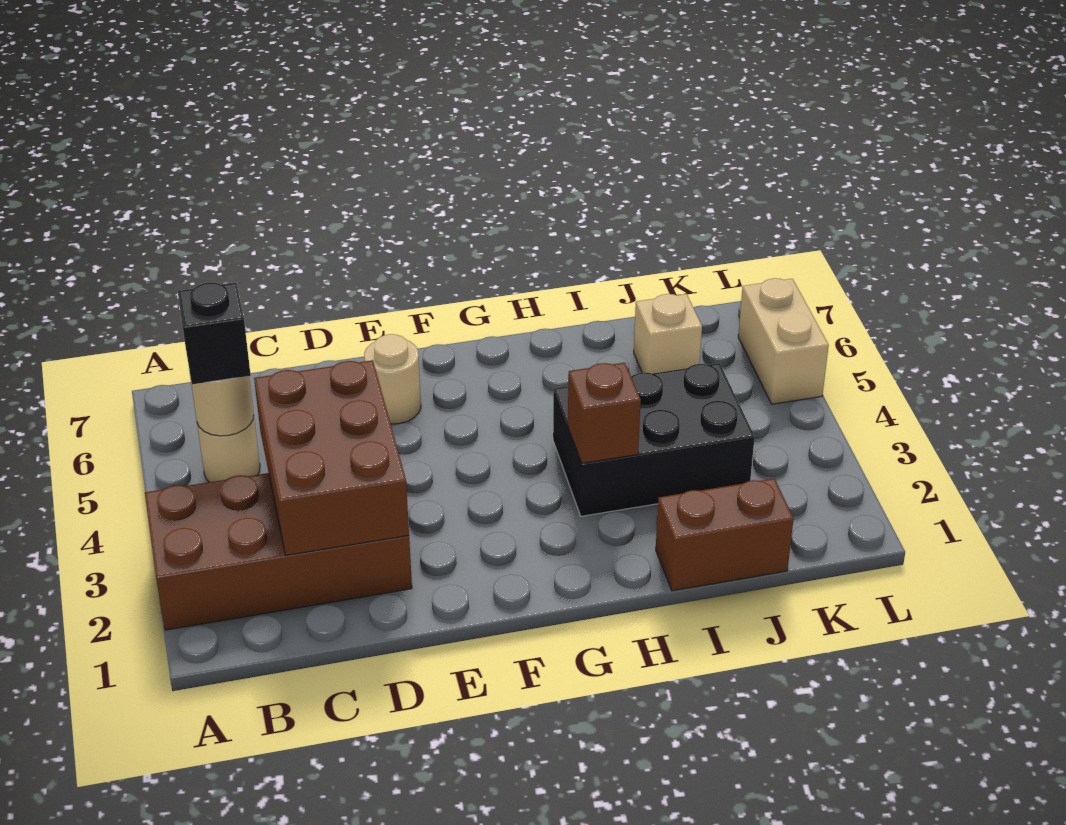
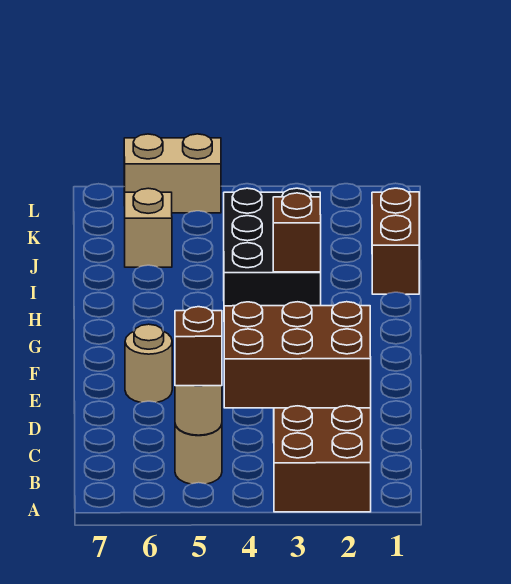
black brick B5 level 3 -> brown brick B5 level 3

